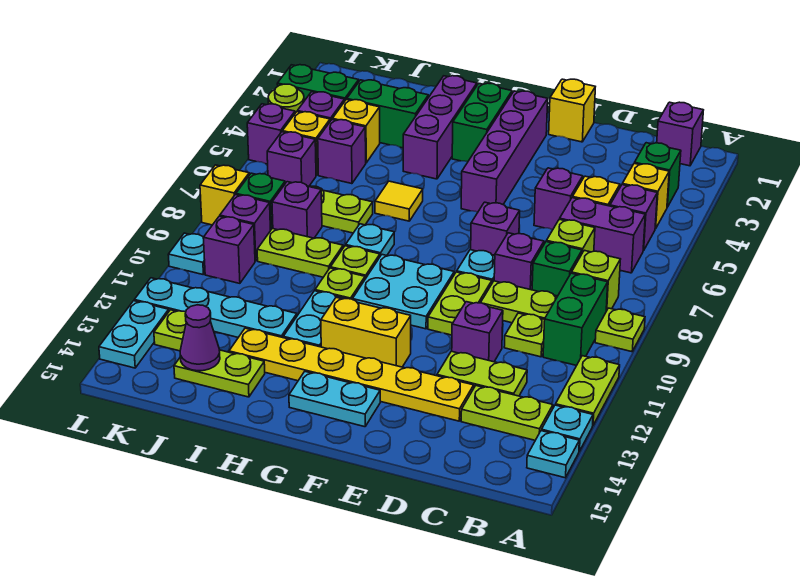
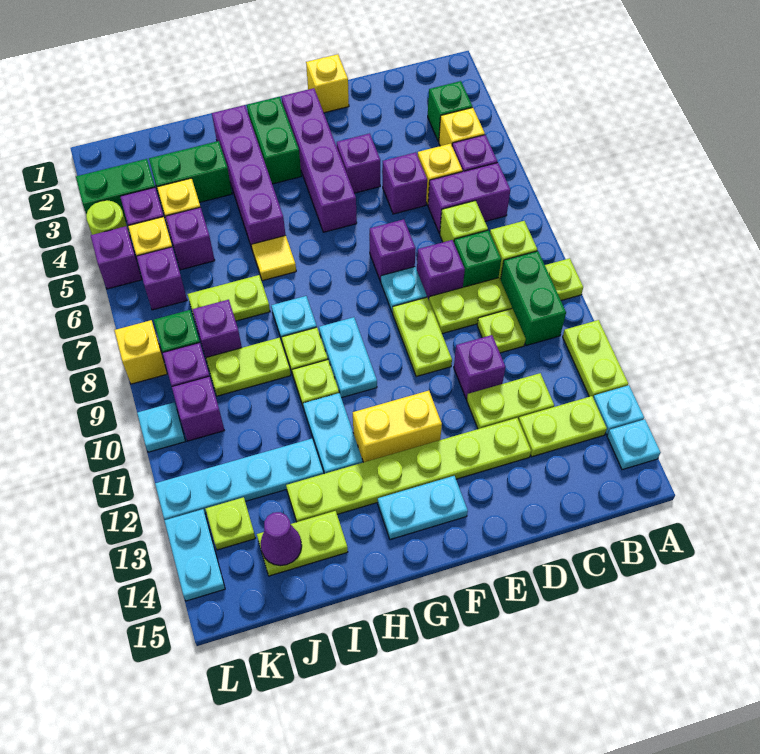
purple brick B1 level 1 -> purple brick E4 level 1
yellow plate D13:I13 level 1 -> lime plate D13:I13 level 1
cyan plate F9:G10 level 1 -> cyan plate G9:G10 level 1
purple brick H2:H4 level 1 -> purple brick H2:H5 level 1

